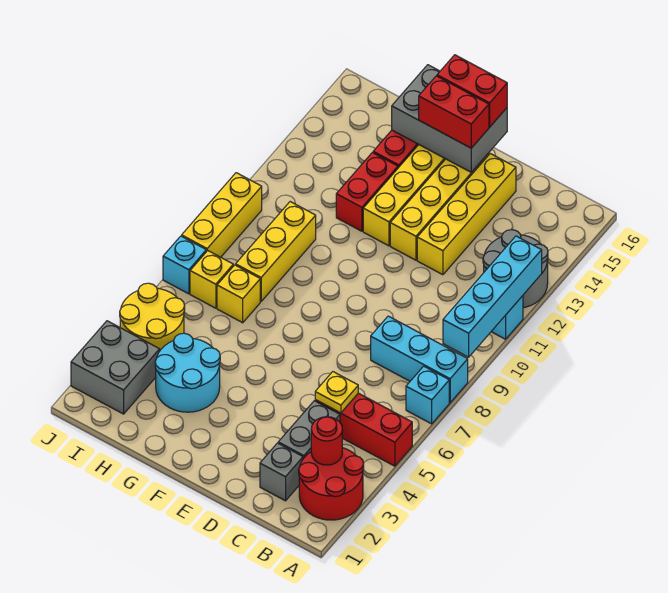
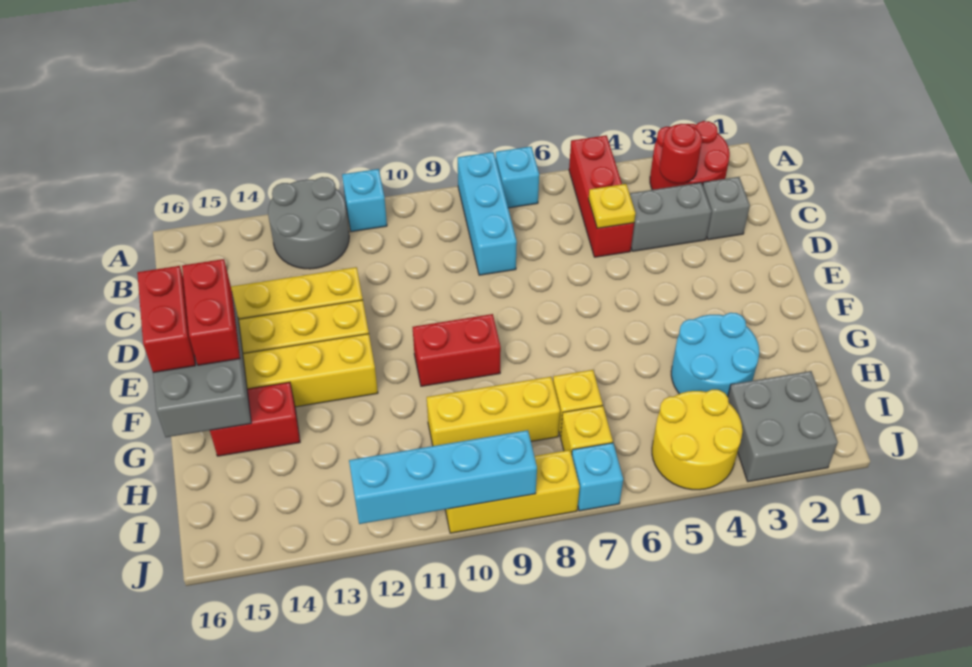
cyan brick A9:A12 level 2 -> cyan brick J9:J12 level 2
red brick G12:G13 level 1 -> red brick F9:F10 level 1

